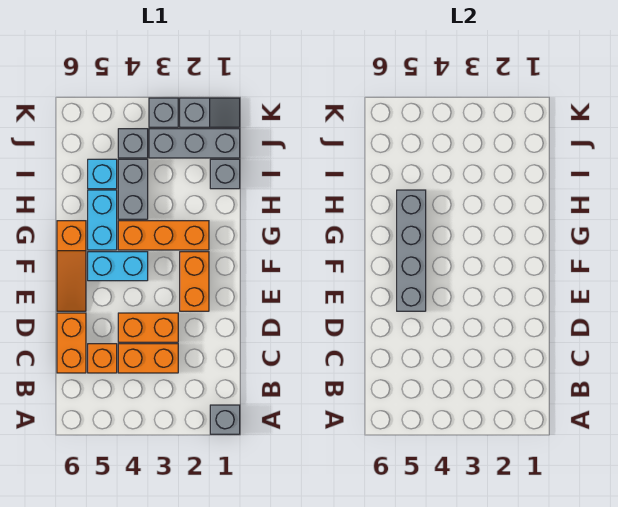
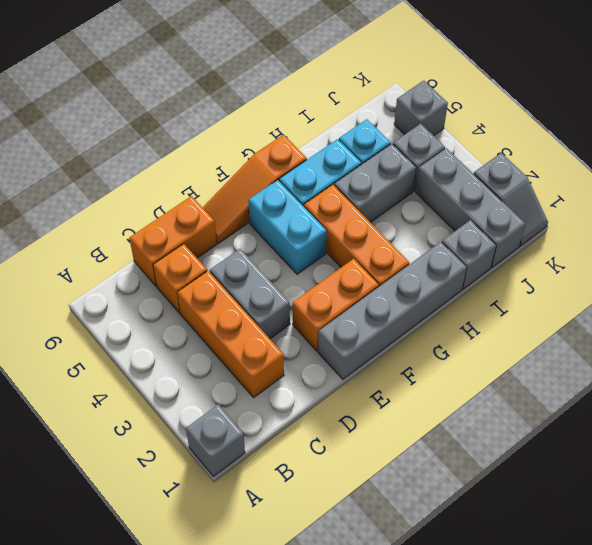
orange brick C3:C4 level 1 -> orange brick C2:C4 level 1
orange brick D3:D4 level 1 -> grey brick D3:D4 level 1
grey brick E5:H5 level 2 -> grey brick E1:H1 level 1
grey brick K3 level 1 -> grey brick K5 level 1

